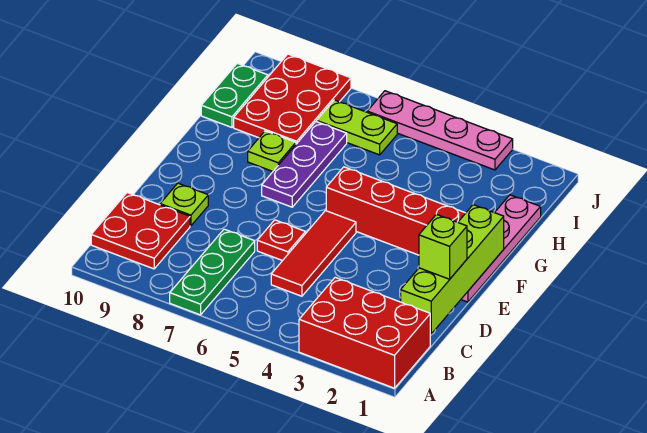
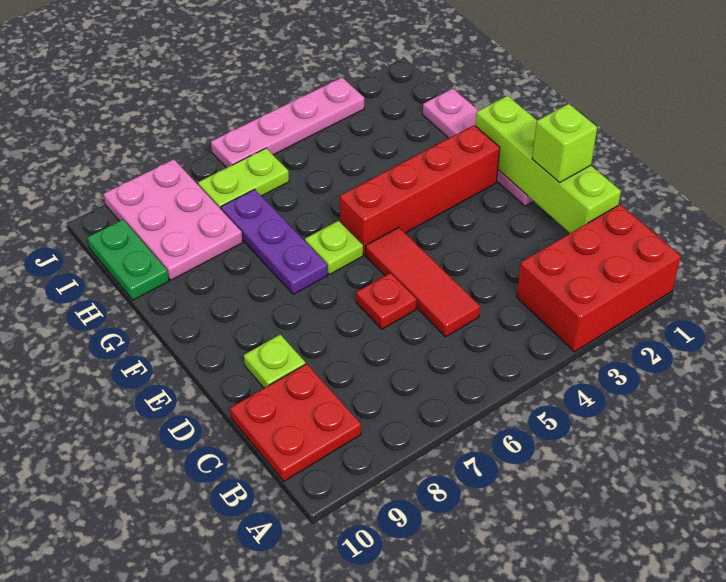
green plate A7:C7 level 1 -> none
lime plate G8 level 1 -> lime plate F6 level 1
red plate H8:J9 level 1 -> pink plate H8:J9 level 1

